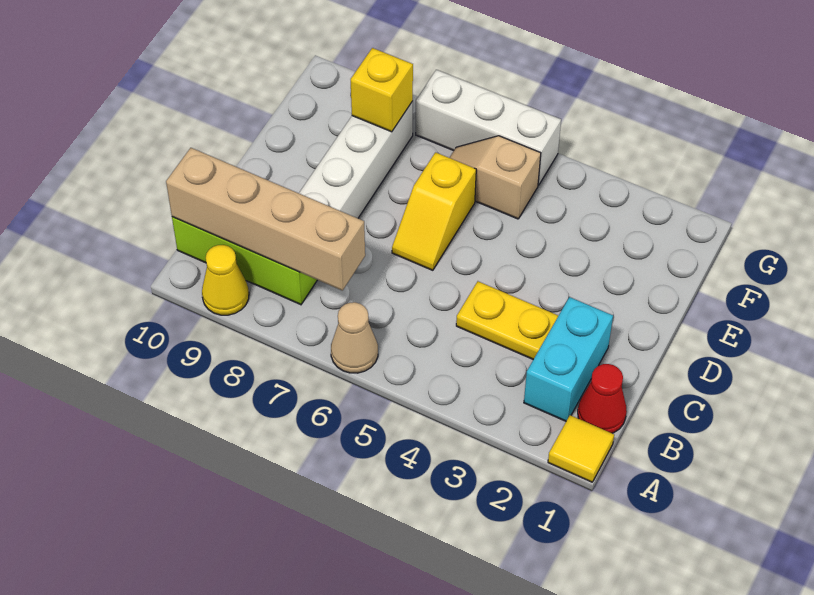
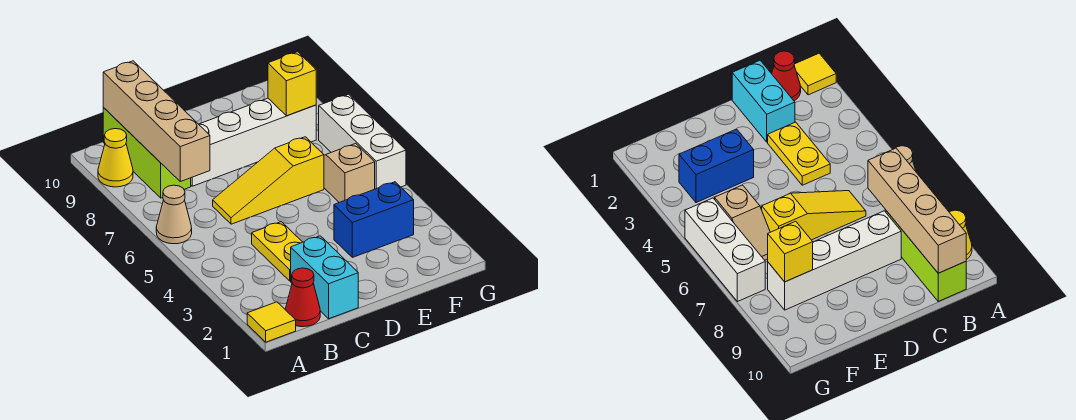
cyan brick B2:C2 level 1 -> cyan brick C1:C2 level 1
yellow slope D6:E6 level 1 top E -> yellow slope C6:E6 level 1 top E
none -> blue brick E3:F3 level 1

